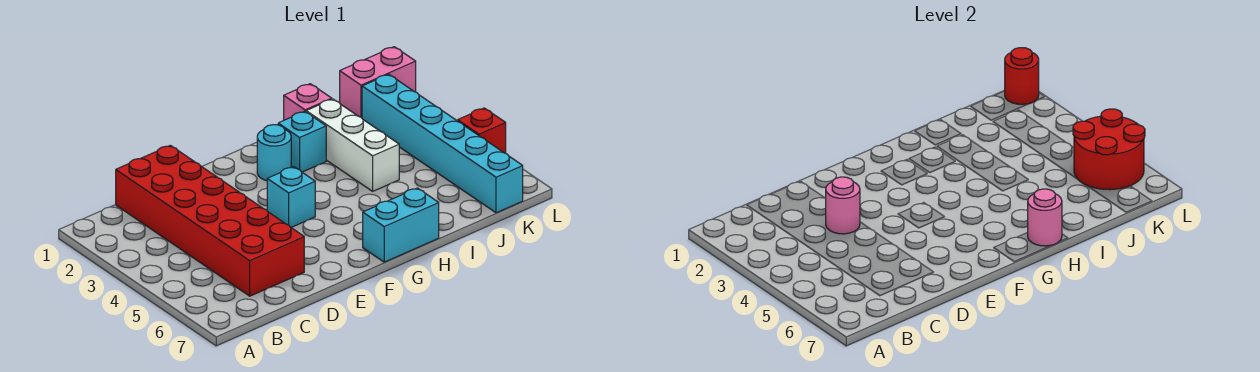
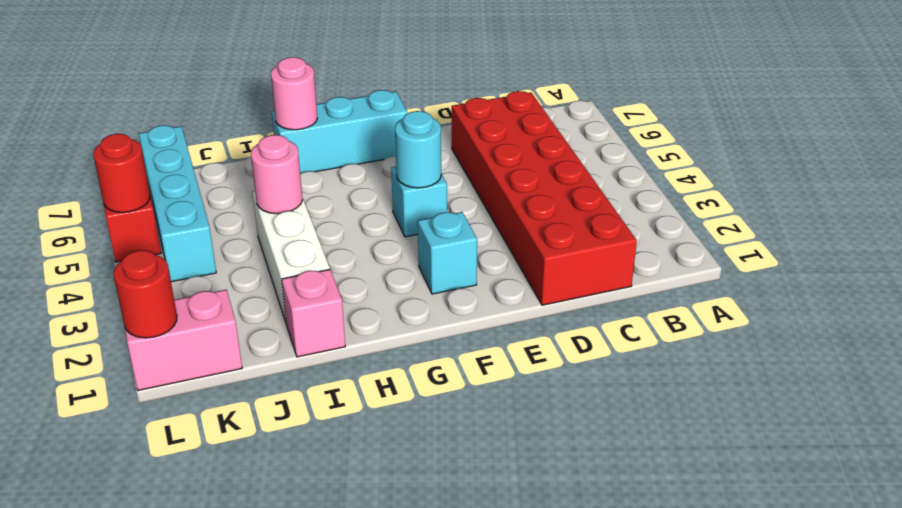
pink round brick D3 level 2 -> pink round brick I4 level 2
cyan round brick G2 level 1 -> cyan round brick F4 level 2
cyan brick G7:H7 level 1 -> cyan brick F7:H7 level 1
cyan brick H2 level 1 -> cyan brick F2 level 1
cyan brick K2:K7 level 1 -> cyan brick K4:K7 level 1
red round brick K5:L6 level 2 -> red round brick L5 level 2

